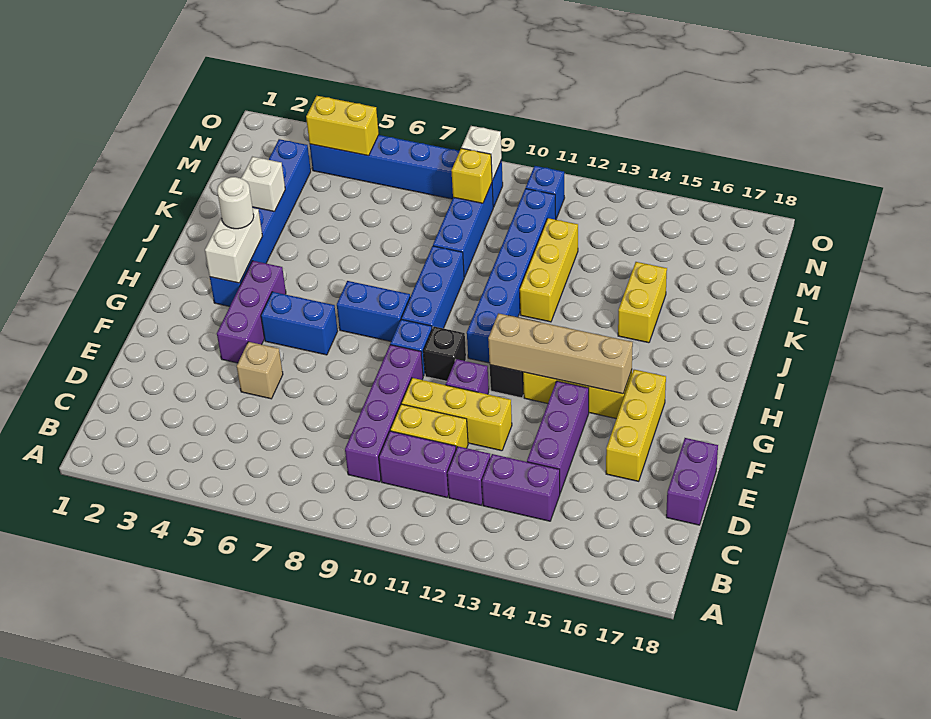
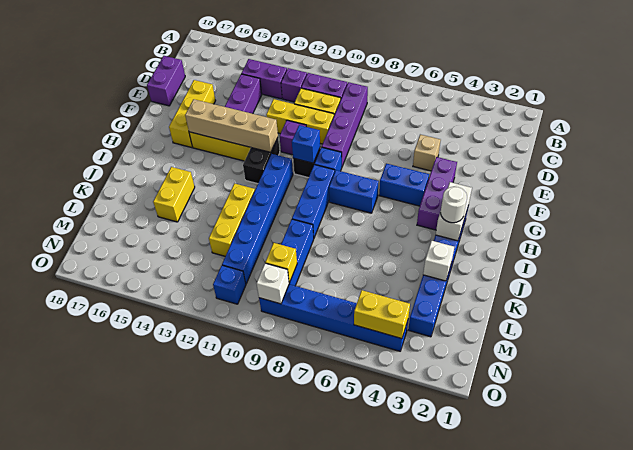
none -> blue brick G10 level 2

